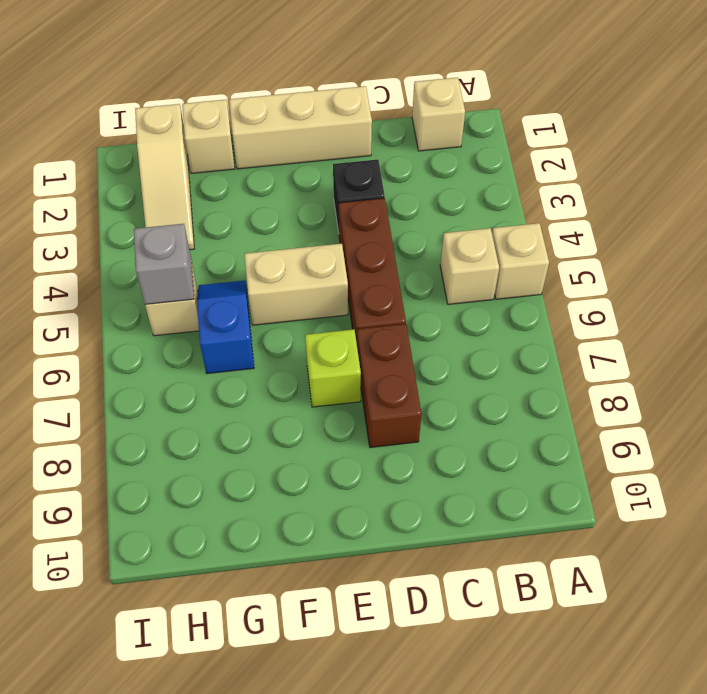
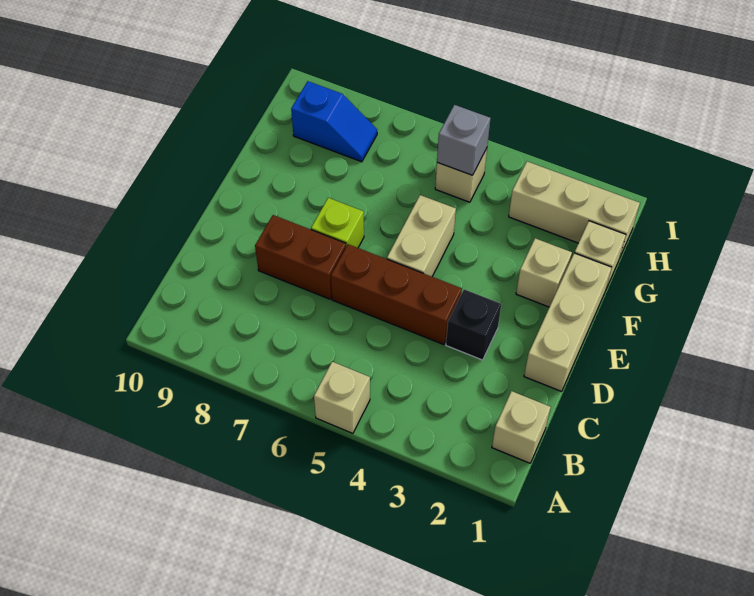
tan brick B5 level 1 -> tan brick F2 level 1
blue slope G5:G6 level 1 top 6 -> blue slope H8:H9 level 1 top 9
tan slope H1:H3 level 1 top 1 -> tan brick H1:H3 level 1

